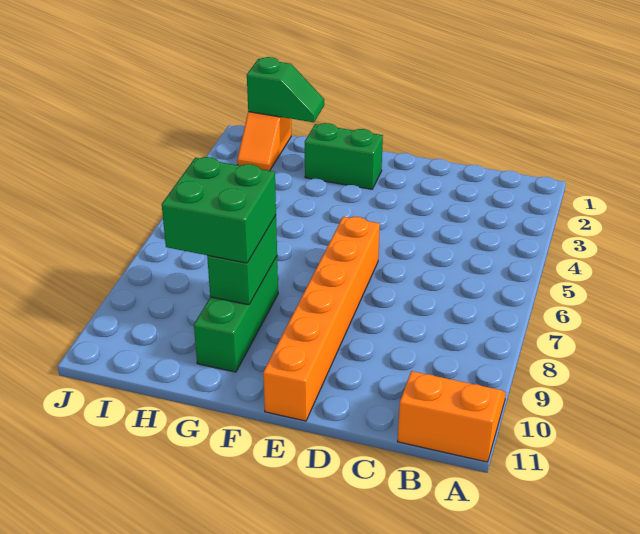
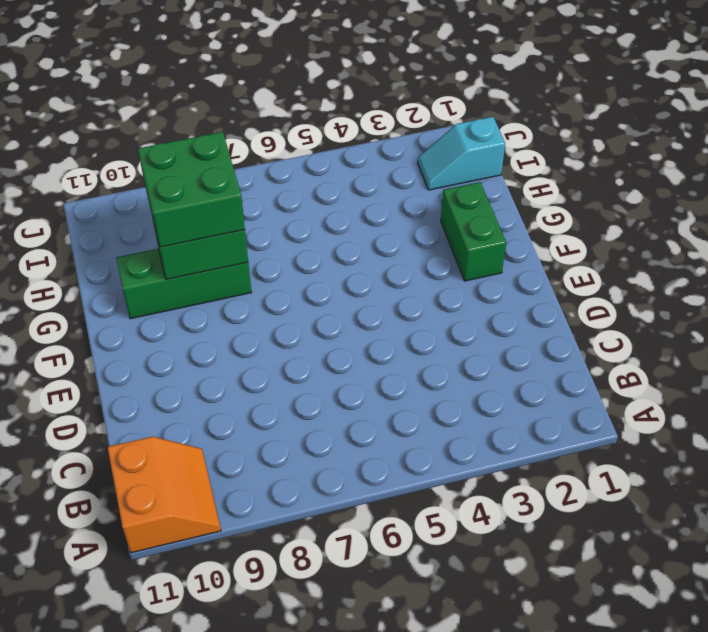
orange brick E6:E11 level 1 -> none
green slope H1:I1 level 2 top I -> none
orange slope I1:I2 level 1 top 1 -> cyan slope I1:I2 level 1 top 1

